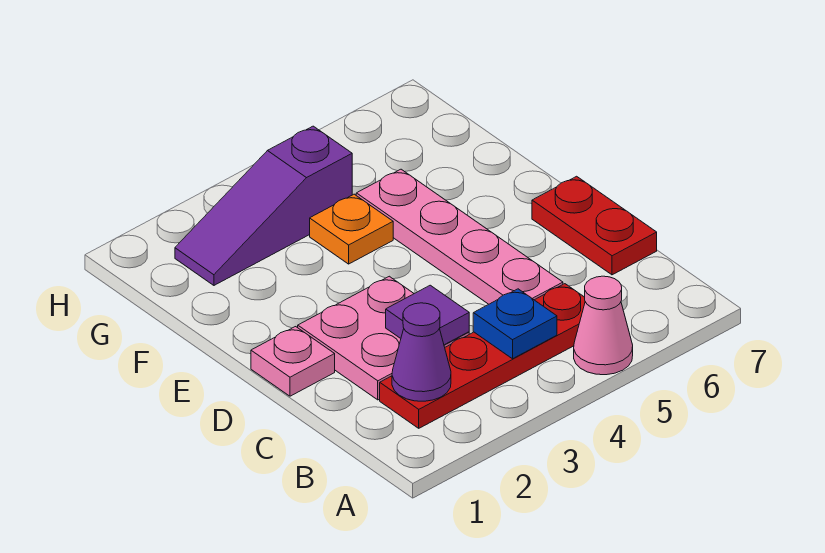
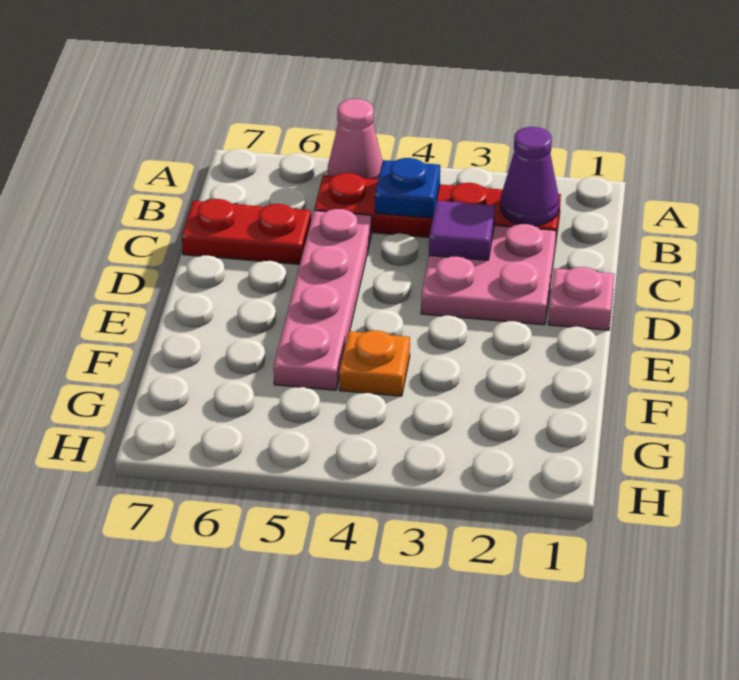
red plate C7:D7 level 1 -> red plate C6:C7 level 1
purple slope G2:G4 level 1 top 4 -> none

